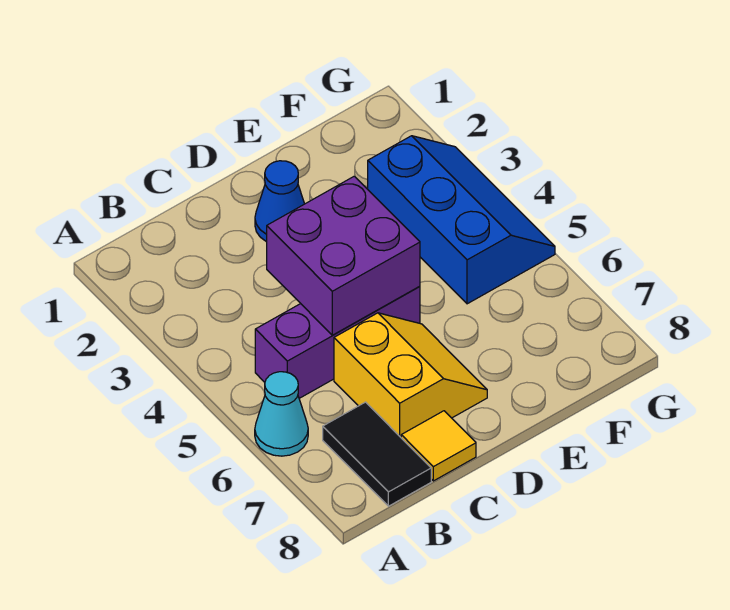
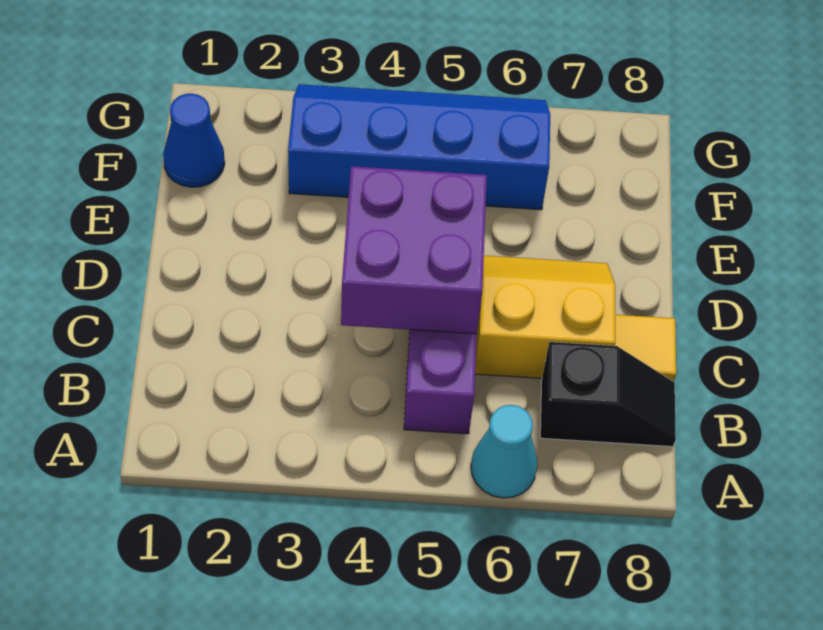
black tile B7:B8 level 1 -> black slope B7:B8 level 1 top 7
blue cone D2 level 1 -> blue cone F1 level 1
blue slope F3:G5 level 1 top F -> blue slope F3:G6 level 1 top F

